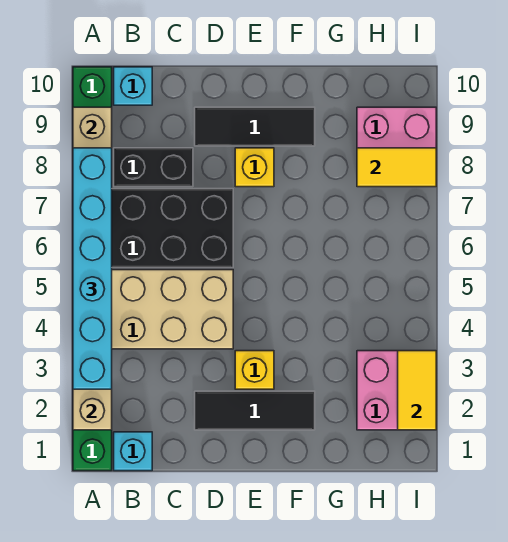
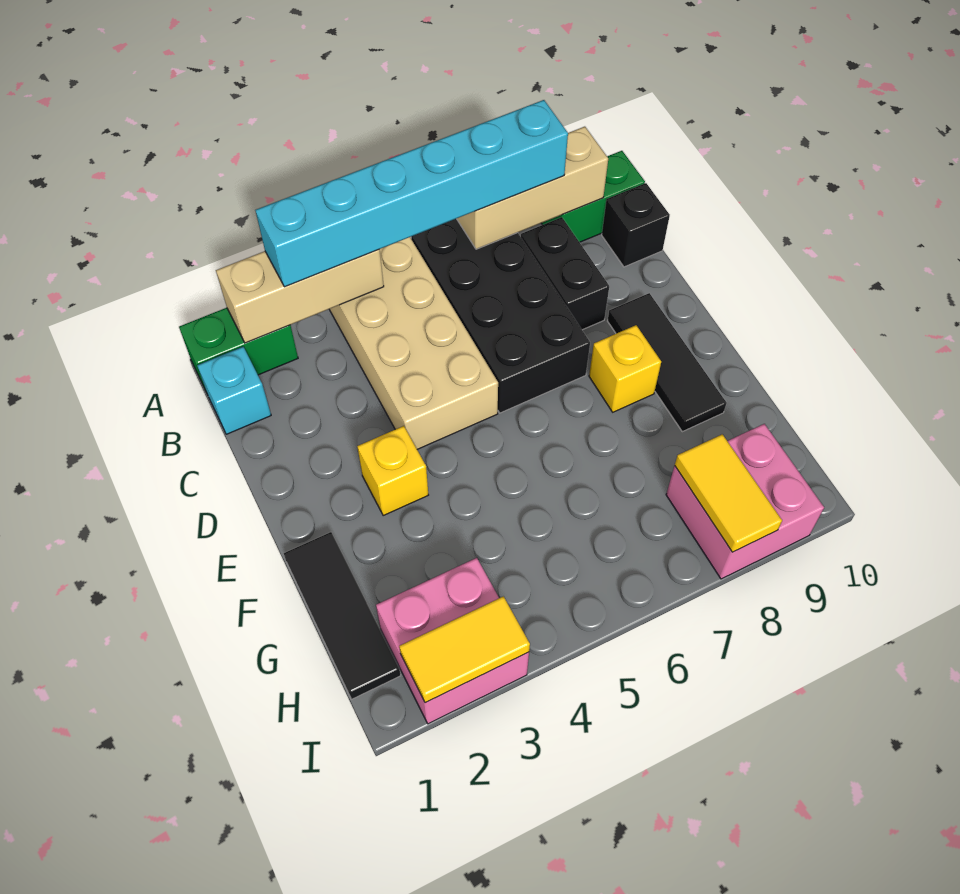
cyan brick B10 level 1 -> black brick B10 level 1
black tile D2:F2 level 1 -> black tile F1:H1 level 1

